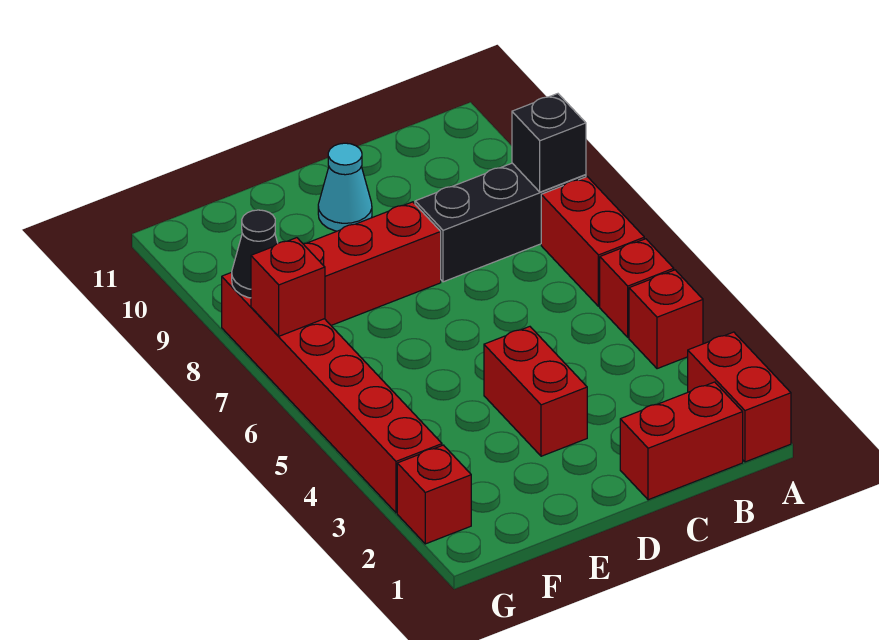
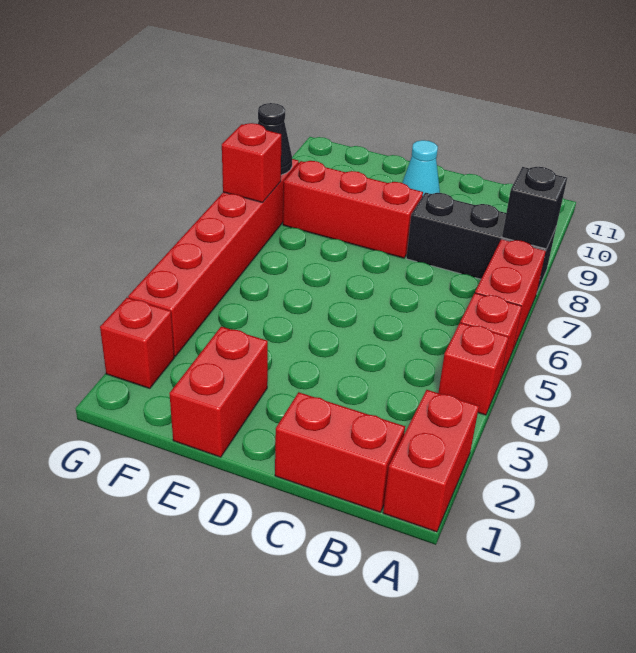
red brick D3:D4 level 1 -> red brick E1:E2 level 1

